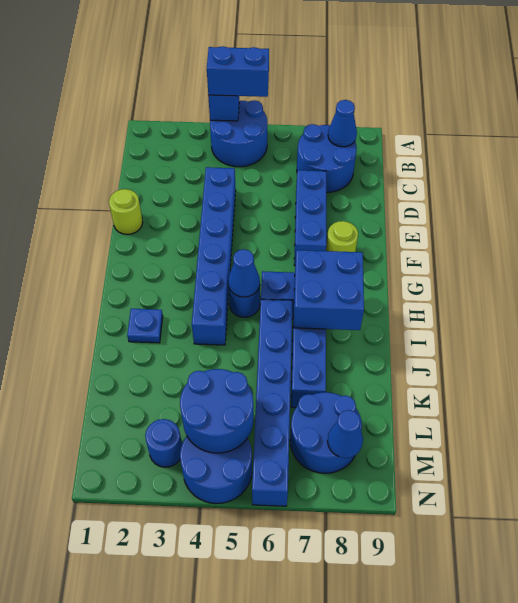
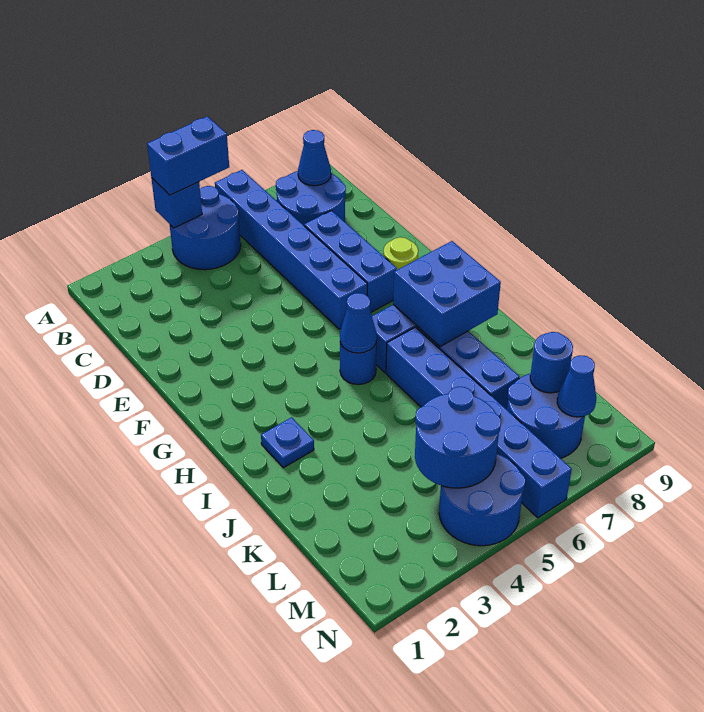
blue brick D4:I4 level 1 -> blue brick A6:F6 level 1
lime round brick E1 level 1 -> none
blue round brick M3 level 1 -> blue round brick L8 level 2

